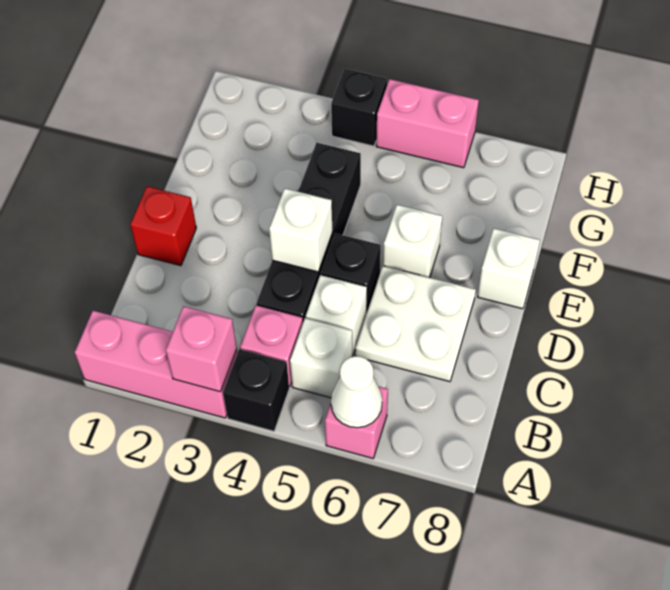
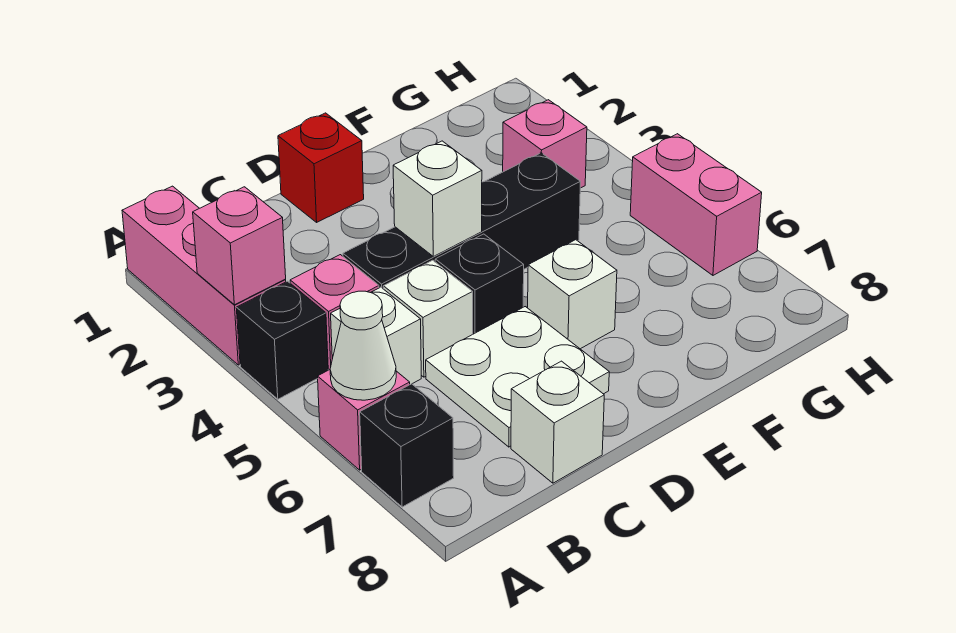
white brick E8 level 1 -> white brick C8 level 1
none -> pink brick G3 level 1
black brick H4 level 1 -> black brick A7 level 1

